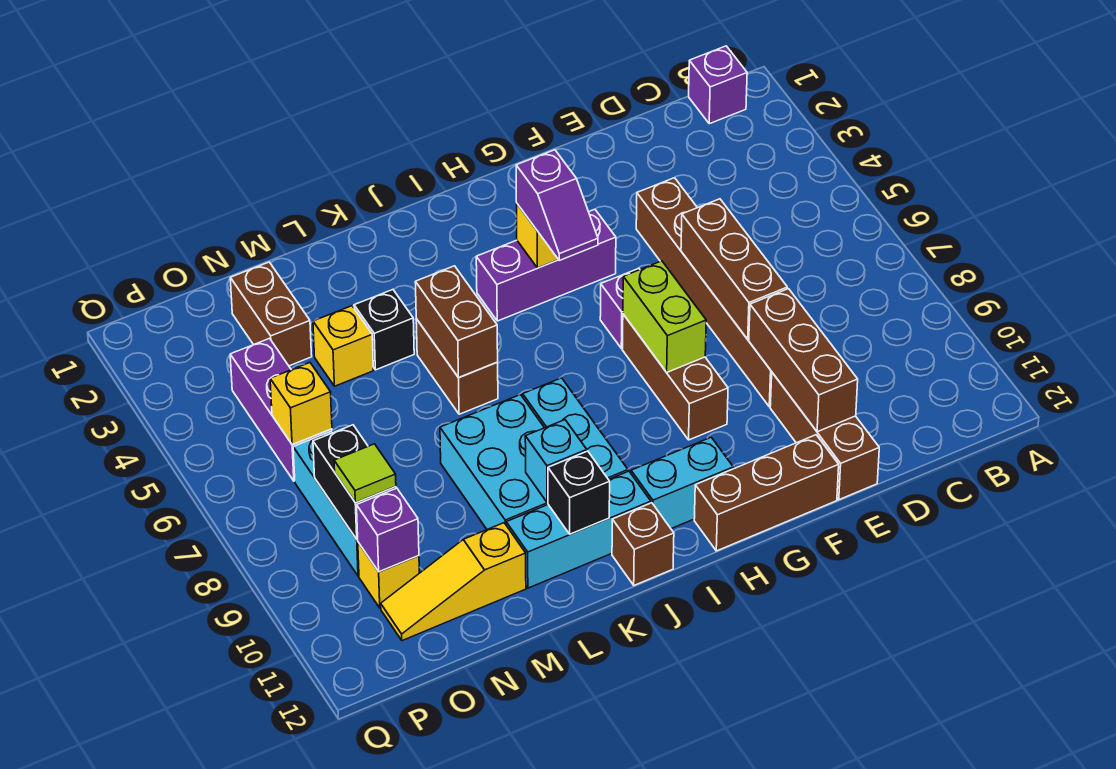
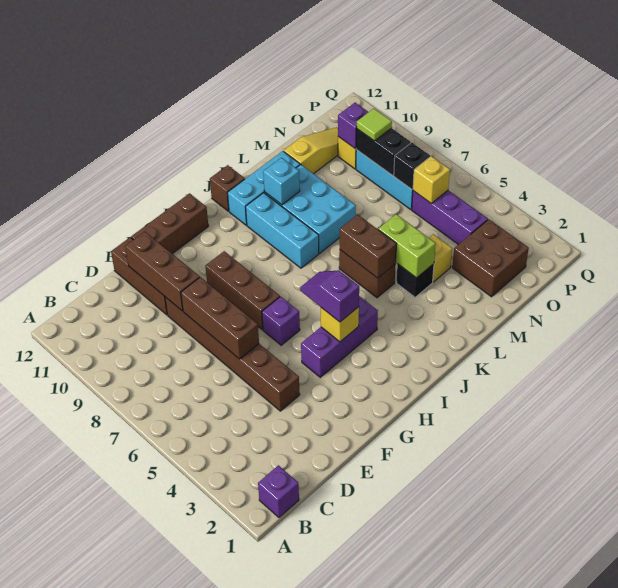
lime brick G7:G8 level 2 -> lime brick L4:L5 level 2
cyan brick H11:I11 level 1 -> none
black brick K11 level 2 -> black brick O7 level 2
brown brick N2:N3 level 1 -> brown brick N2:O3 level 1

